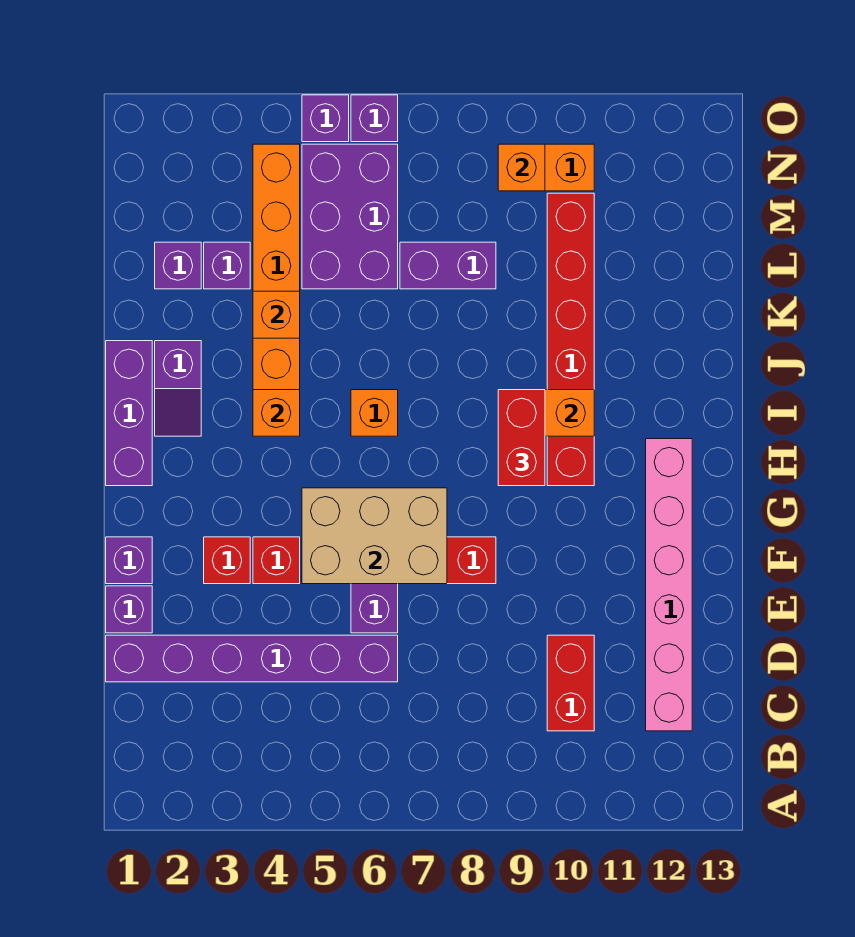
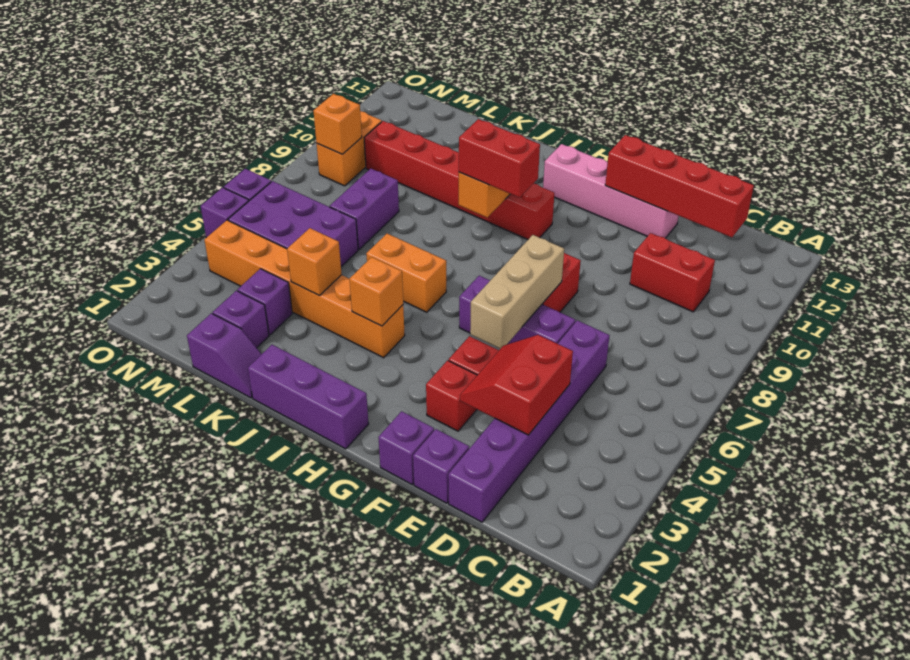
pink brick C12:H12 level 1 -> pink brick E12:H12 level 1
none -> red brick C12:F12 level 2
none -> red slope D3:E4 level 2 top D
tan brick F5:G7 level 2 -> tan brick F5:F7 level 2
purple slope I2:J2 level 1 top J -> purple slope K1:L1 level 1 top L
orange brick I6 level 1 -> orange brick I6:J6 level 1

